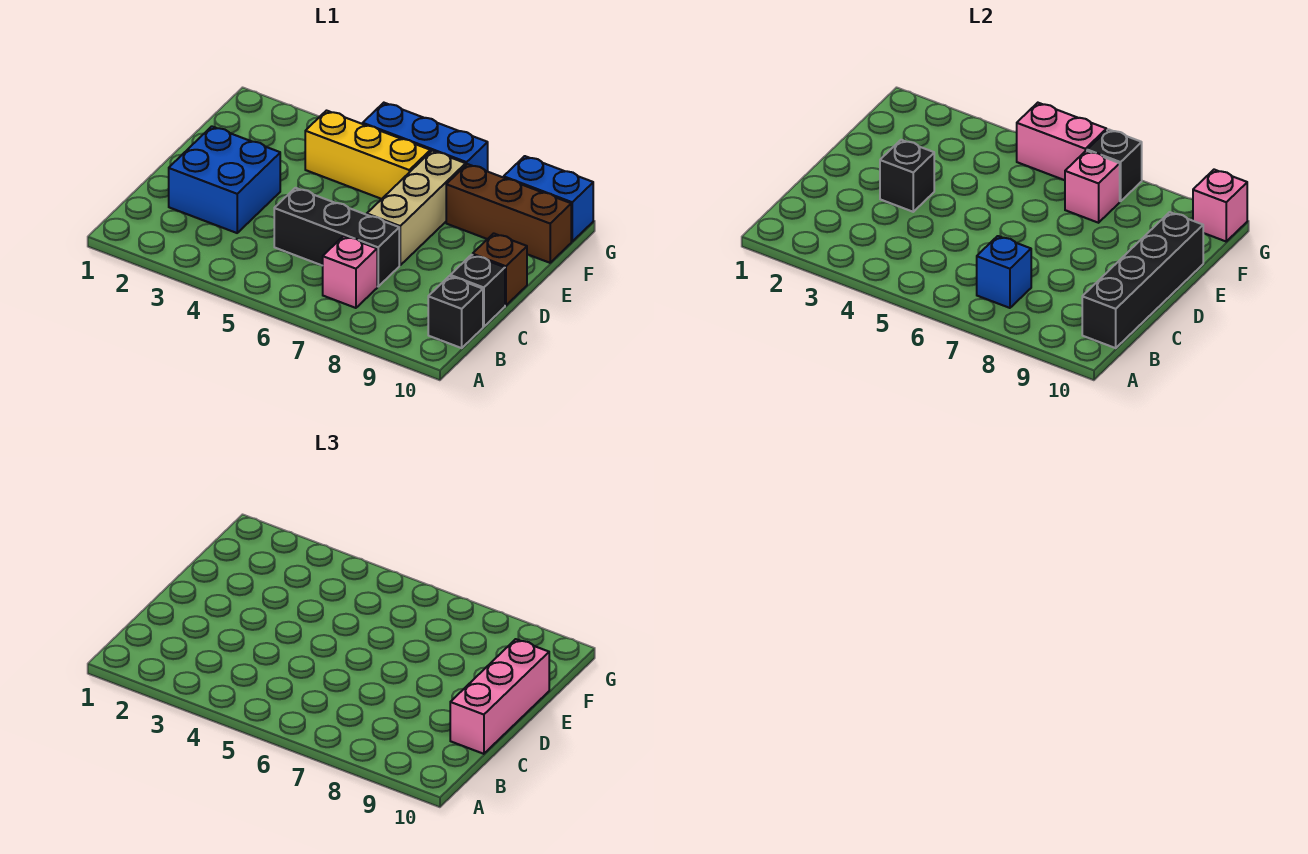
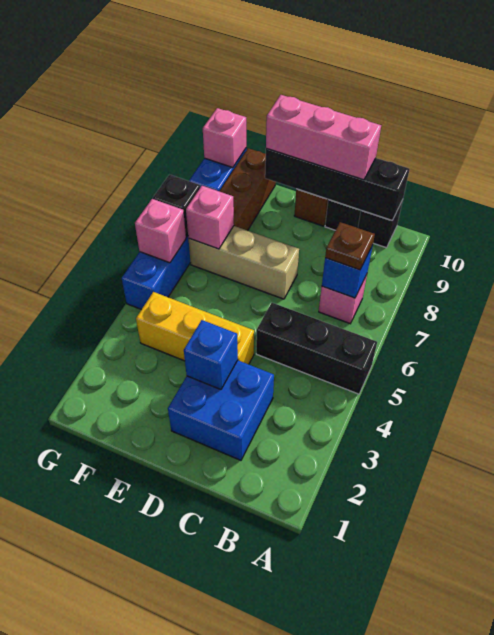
none -> brown plate B7 level 3
black brick C5:C7 level 1 -> black brick A5:C5 level 1
black brick D3 level 2 -> blue brick D3 level 2
yellow brick F4:F6 level 1 -> yellow brick D4:F4 level 1
pink brick G5:G6 level 2 -> pink brick G6 level 2

